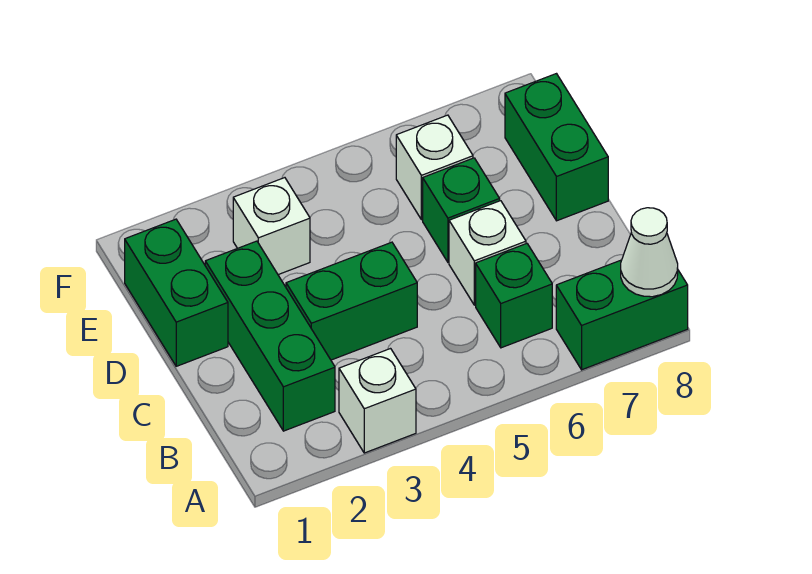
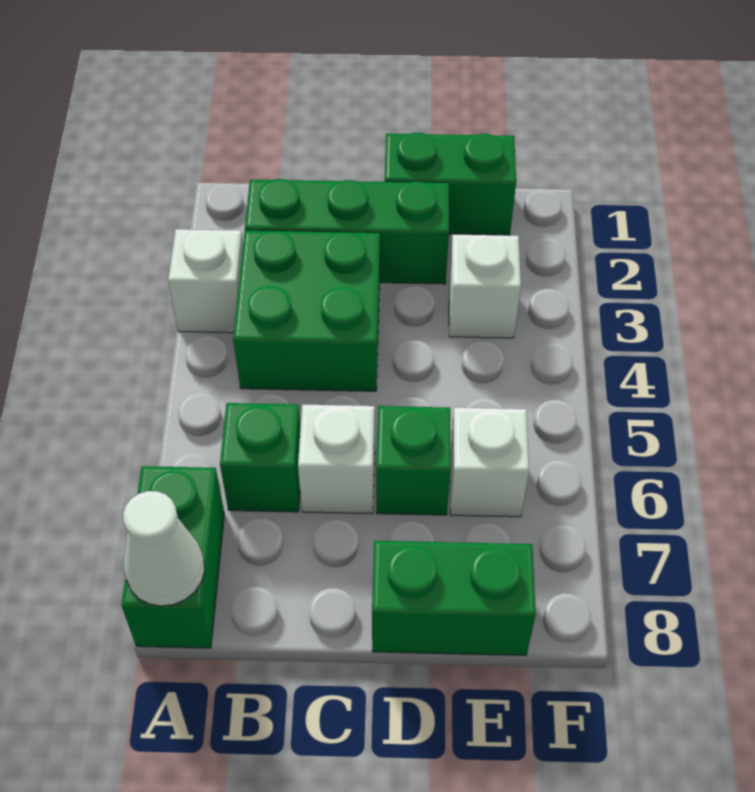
green brick C3:C4 level 1 -> green brick B3:C4 level 1

